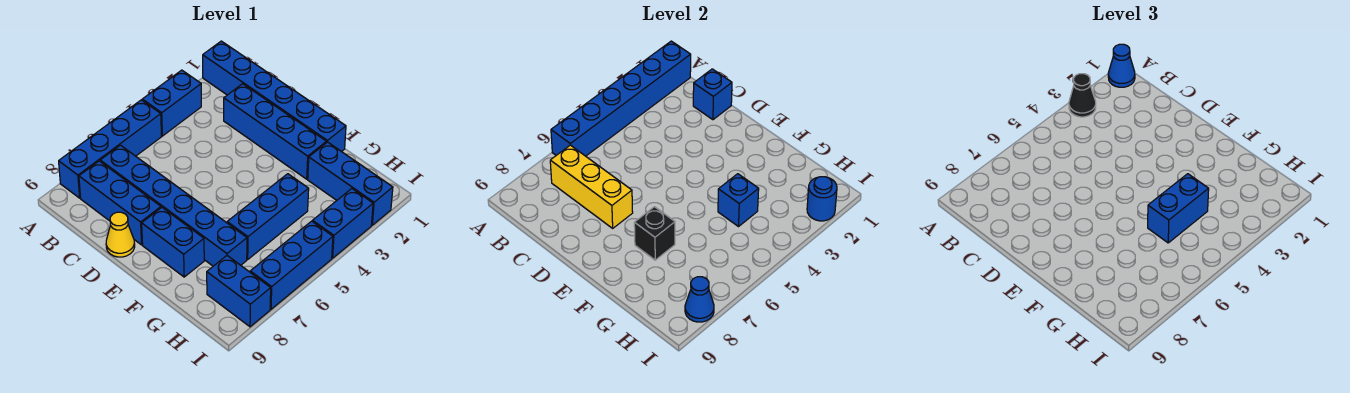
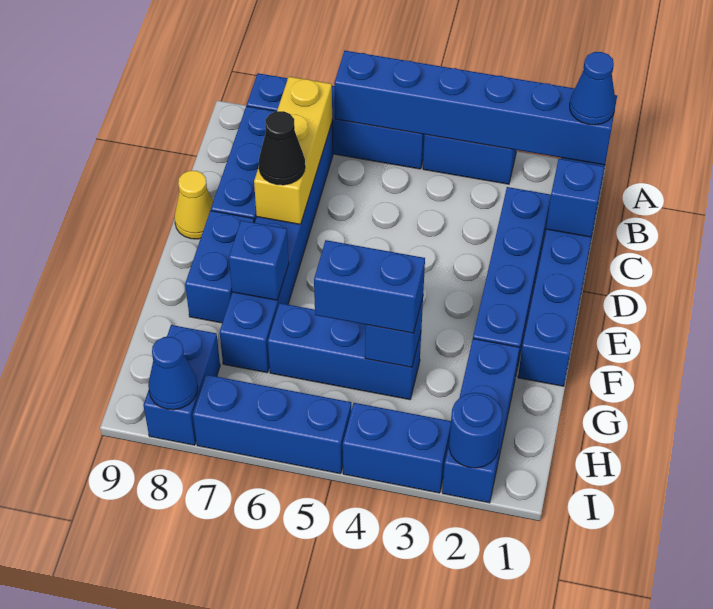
black cone A3 level 3 -> black cone D7 level 3
black brick F7 level 2 -> blue brick F7 level 2

